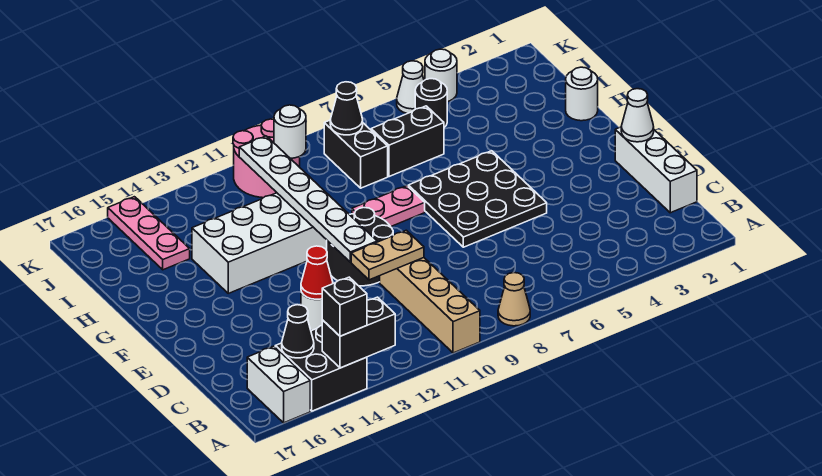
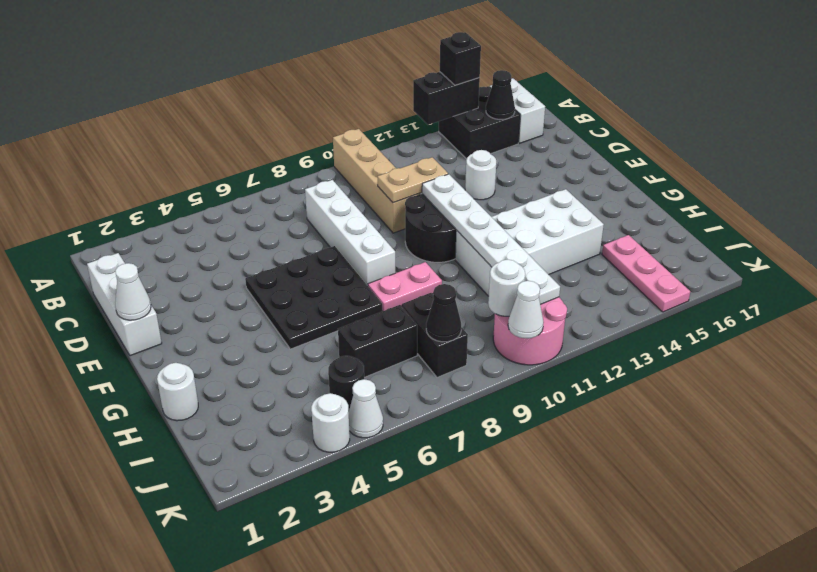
tan cone A8 level 1 -> none
none -> white brick C8:F8 level 1
red cone D13 level 2 -> none
none -> white cone K10 level 2

